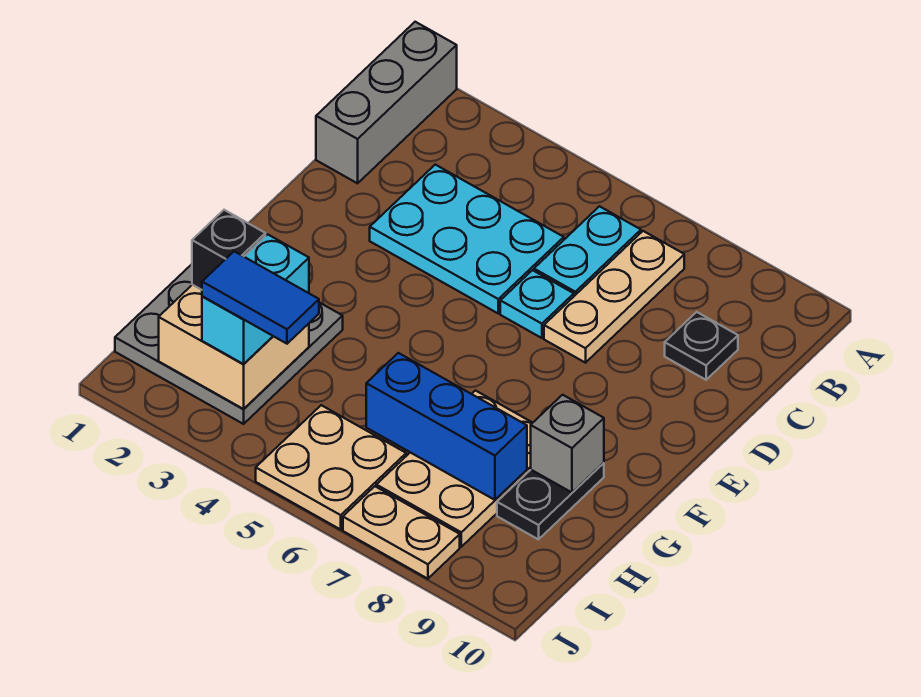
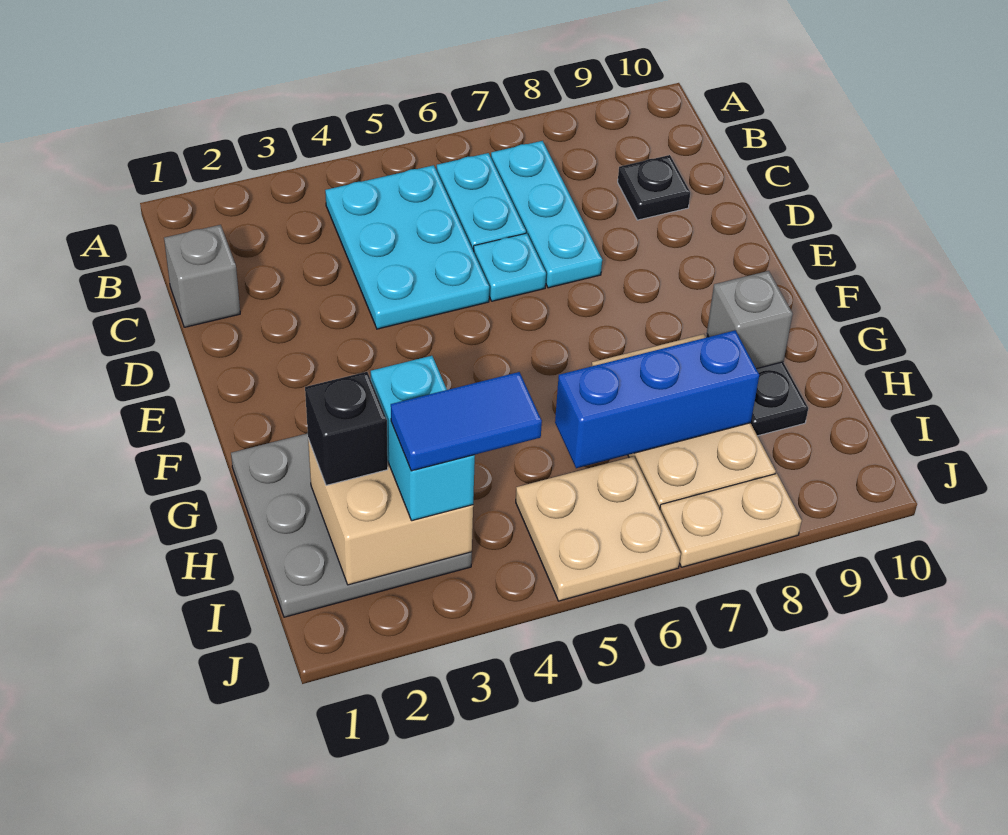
grey brick A1:C1 level 1 -> grey brick C1 level 1
tan plate B7:D7 level 1 -> cyan plate B7:D7 level 1
cyan plate C3:D5 level 1 -> cyan plate B4:D5 level 1

